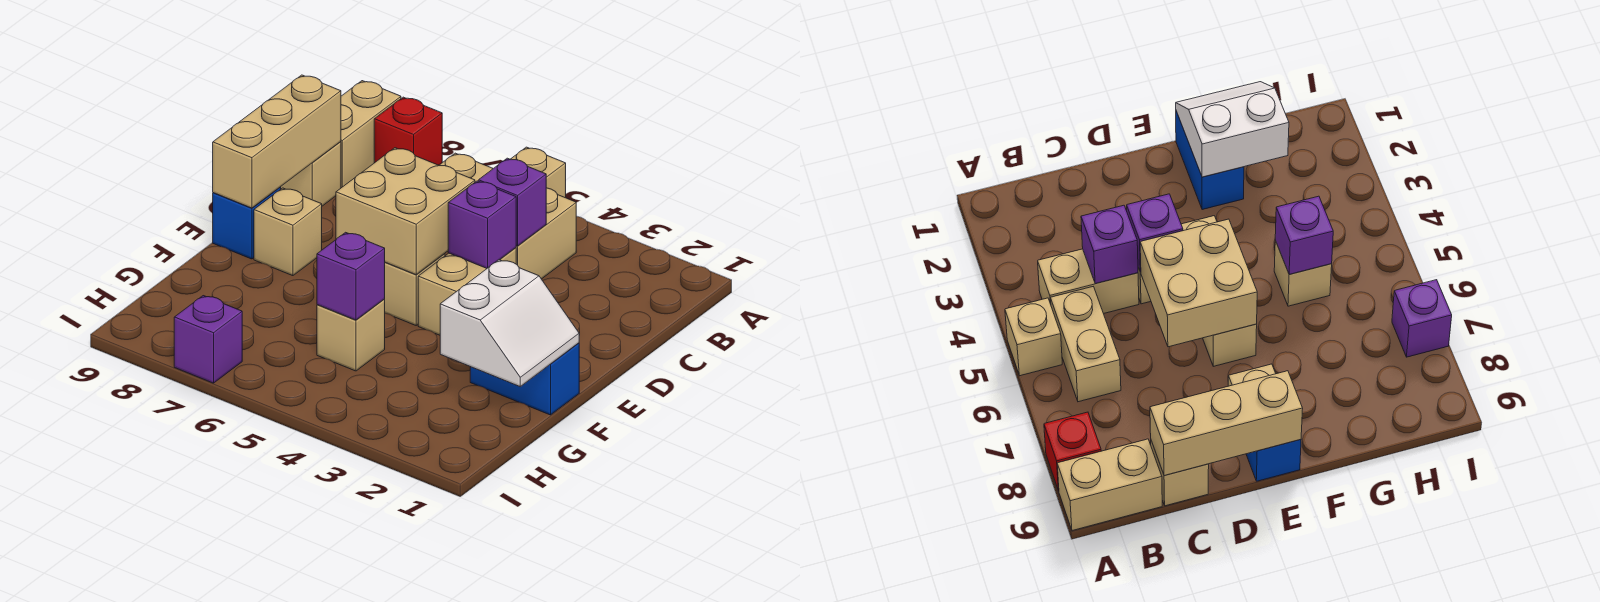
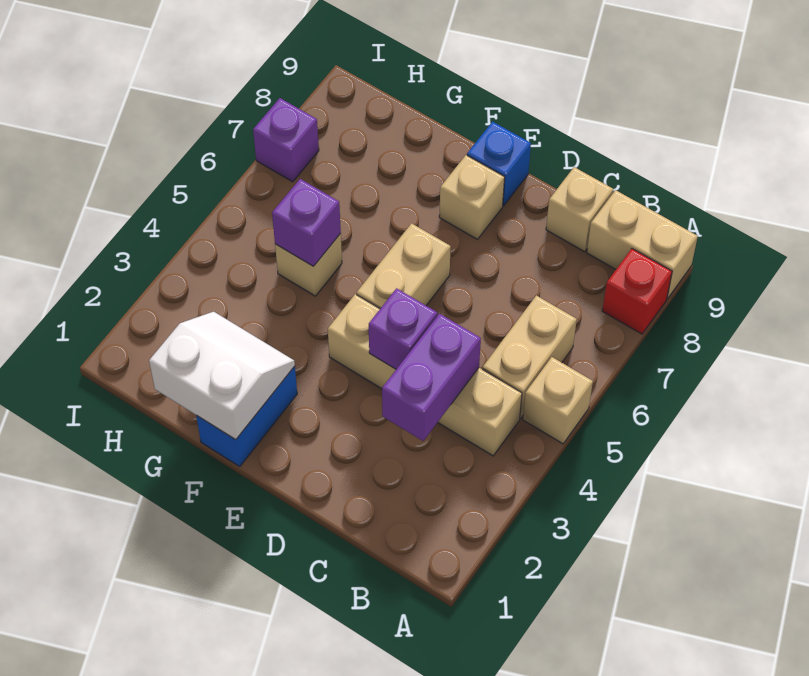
purple brick C4 level 2 -> purple brick C3:C4 level 2
tan brick C9:E9 level 2 -> none
tan brick D5:E6 level 2 -> none
white slope F1:G2 level 2 top 2 -> white slope F1:G2 level 2 top 1

